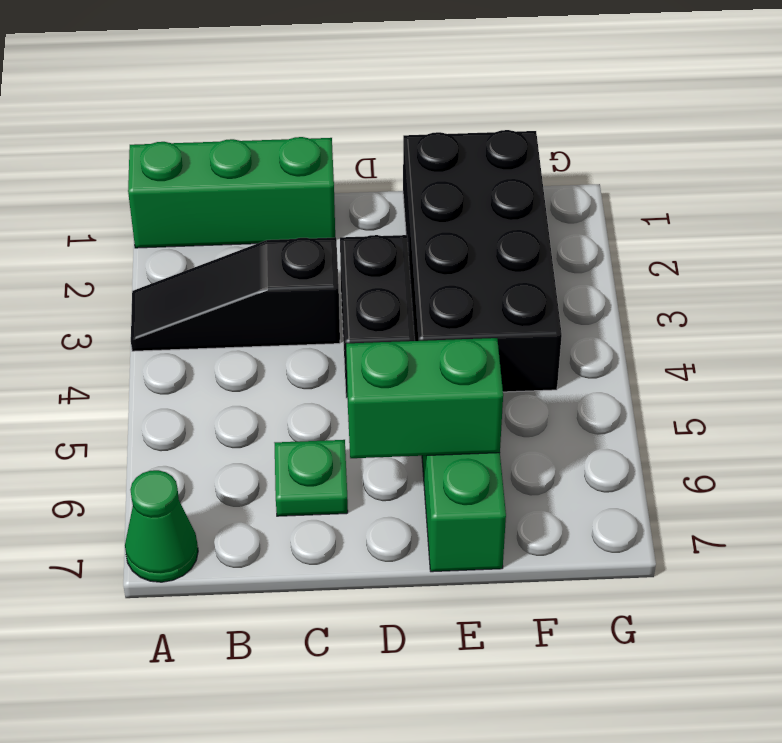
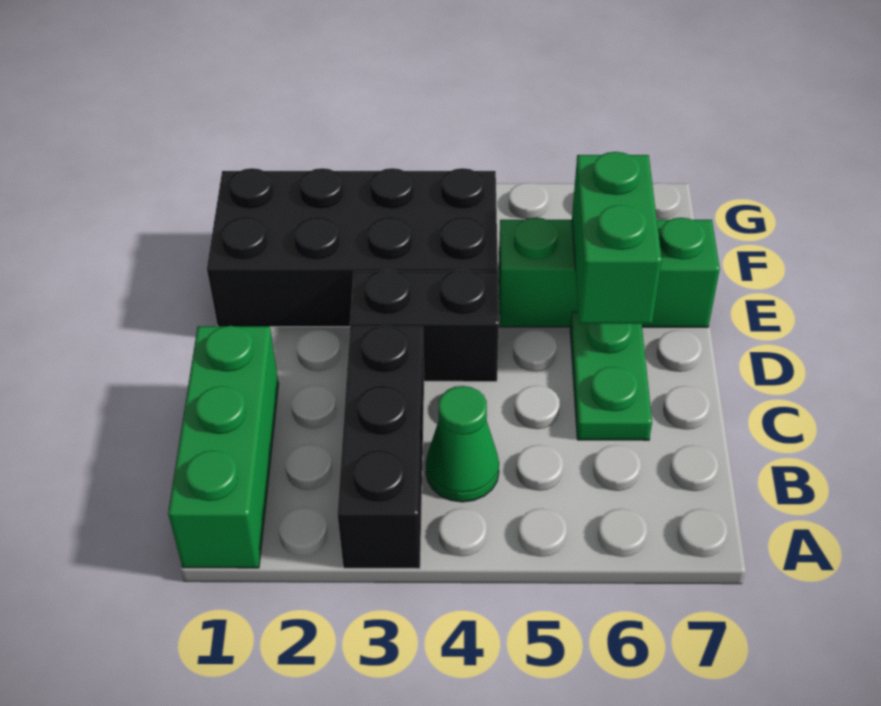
black slope A3:C3 level 1 top C -> black brick A3:C3 level 1
green cone A7 level 1 -> green cone B4 level 1
green plate C6 level 1 -> green plate C6:D6 level 1

